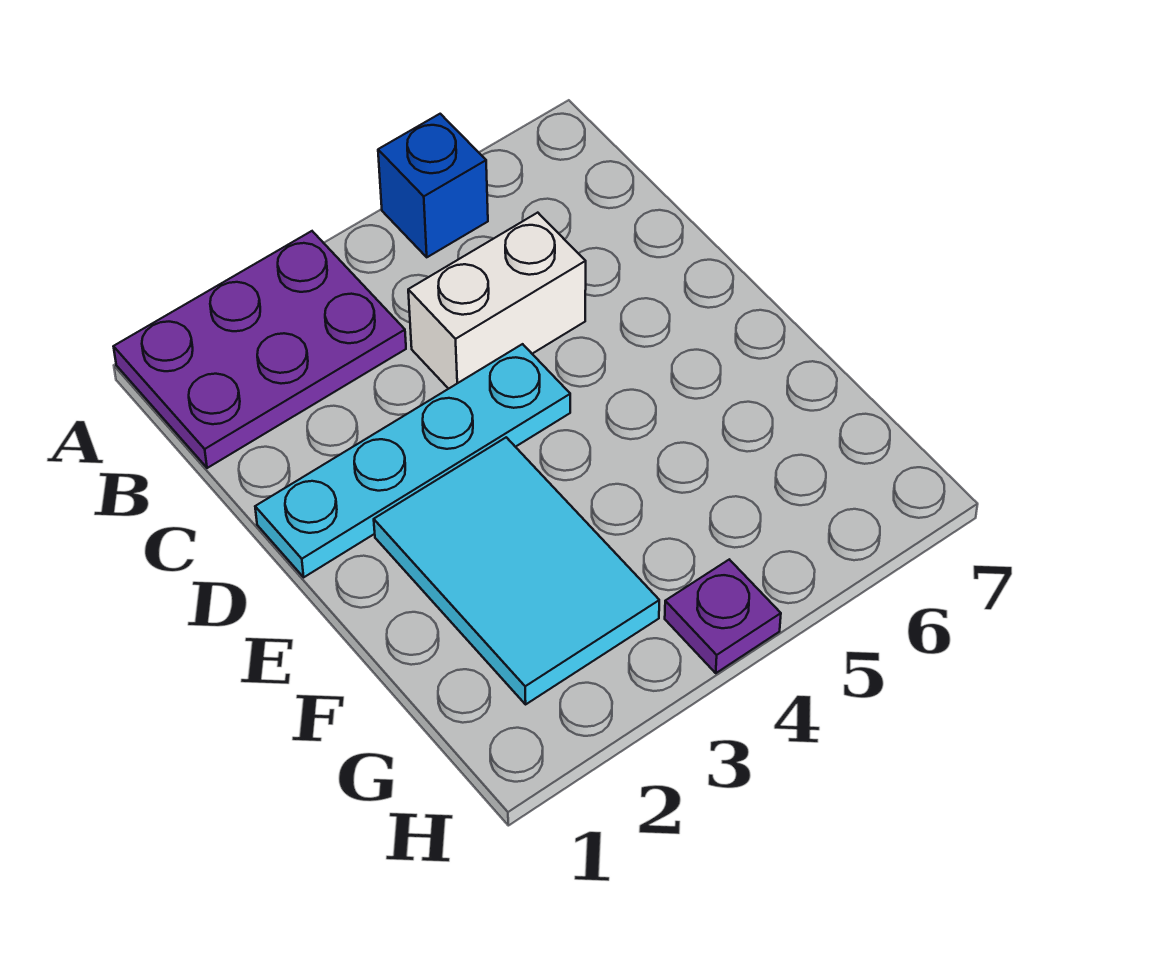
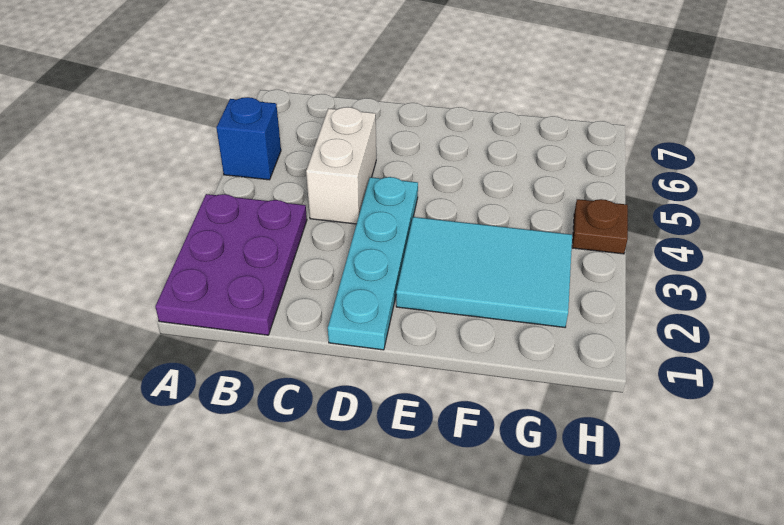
purple plate H4 level 1 -> brown plate H4 level 1

